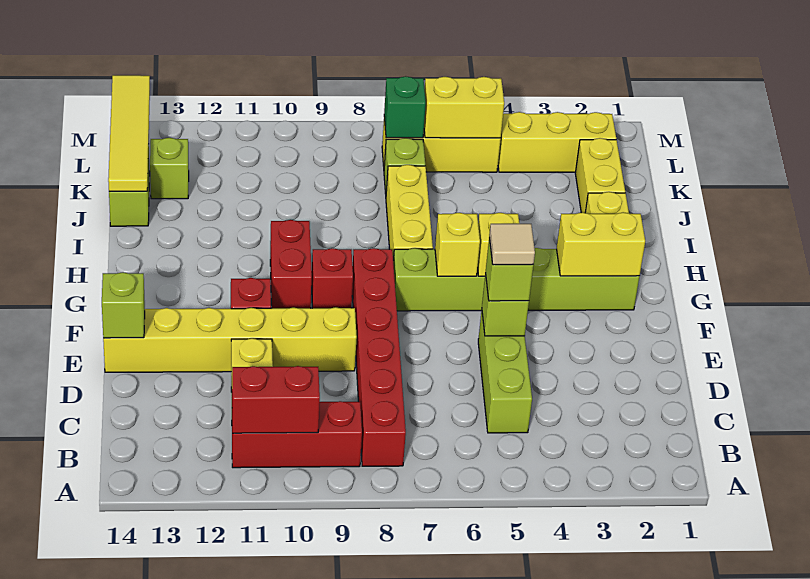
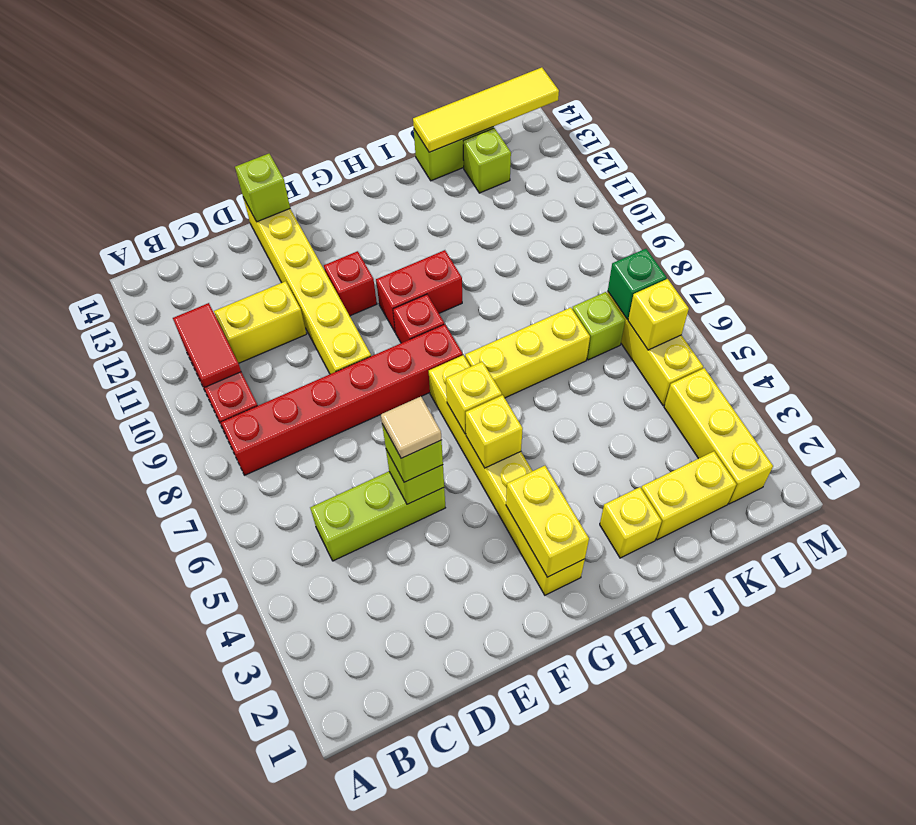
red brick B10:B11 level 2 -> red tile B10:B11 level 2
lime brick G2:G7 level 1 -> yellow brick G2:G7 level 1
yellow brick L5:L6 level 2 -> yellow brick L6 level 2

